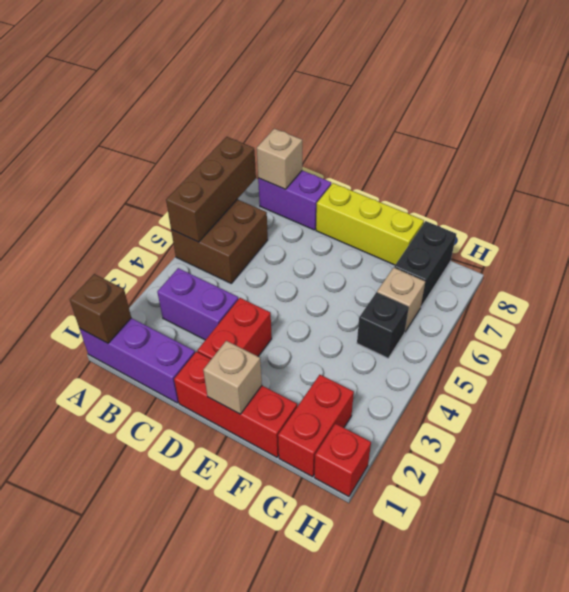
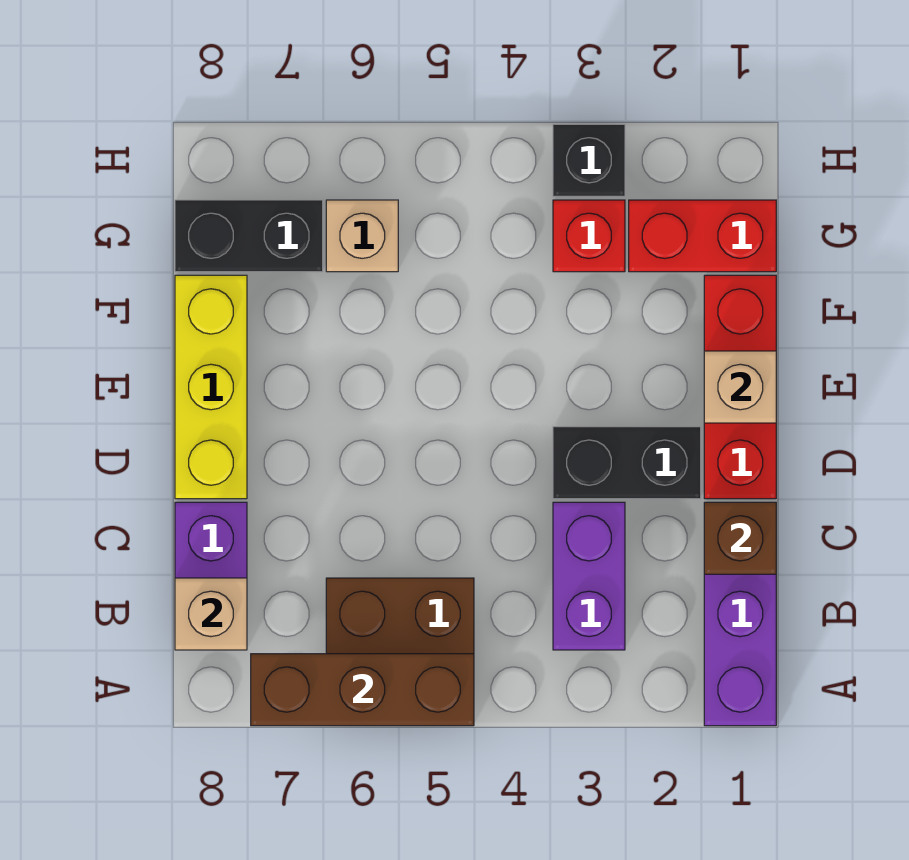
brown brick A1 level 2 -> brown brick C1 level 2
red brick D2:D3 level 1 -> black brick D2:D3 level 1
black brick G5 level 1 -> black brick H3 level 1
red brick H1 level 1 -> red brick G3 level 1

